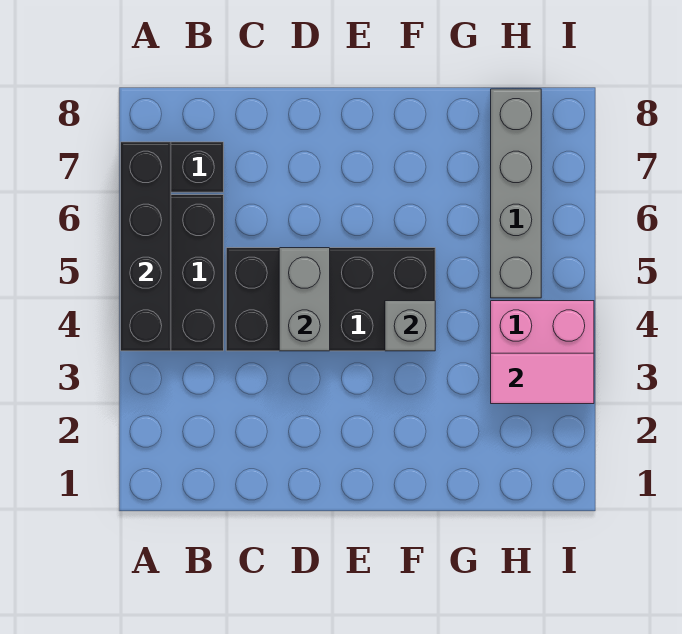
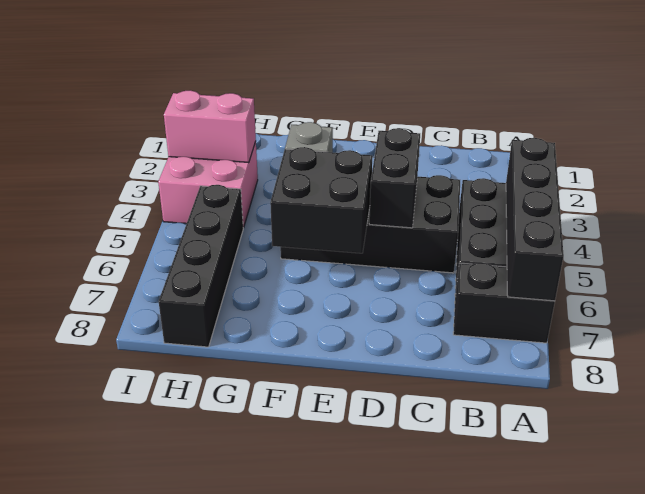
grey brick D4:D5 level 2 -> black brick D4:D5 level 2
none -> black brick E5:F6 level 2
pink tile H3:I3 level 2 -> pink brick H3:I3 level 2
grey brick H5:H8 level 1 -> black brick H5:H8 level 1

